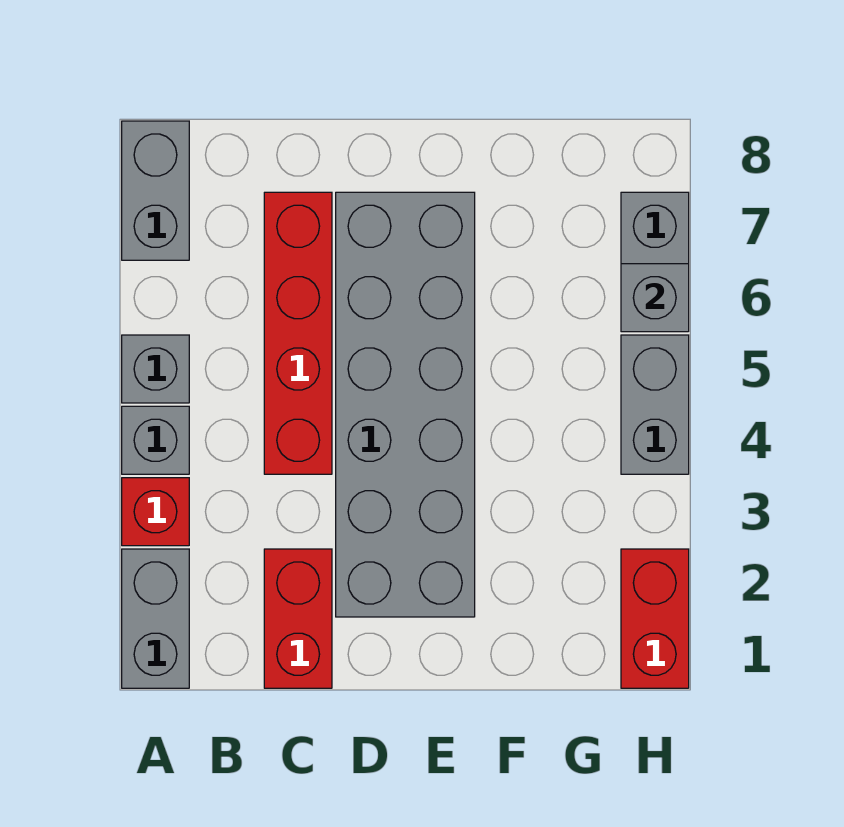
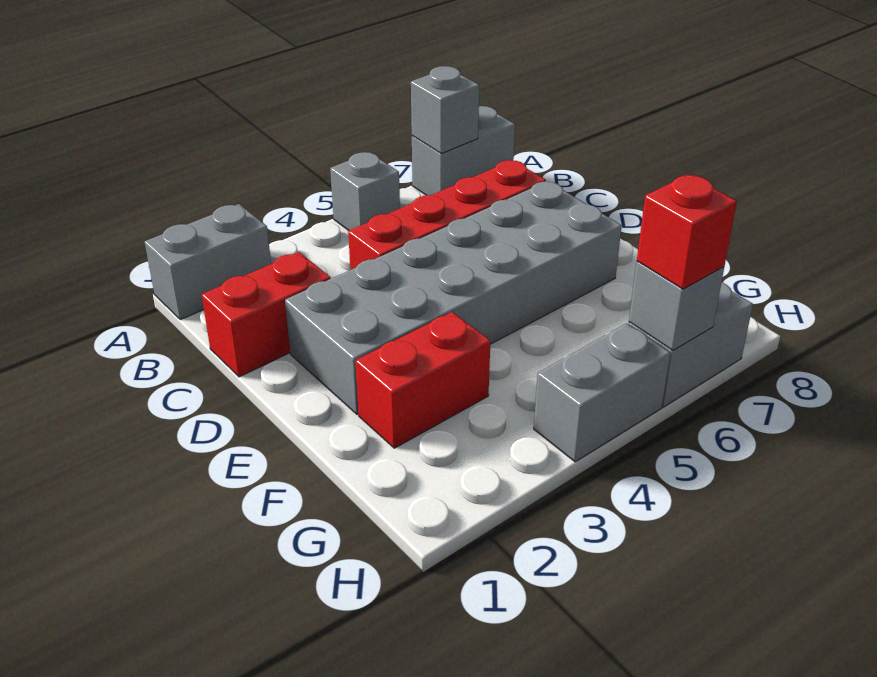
red brick A3 level 1 -> red brick H6 level 3
grey brick A4 level 1 -> grey brick A7 level 2
red brick H1:H2 level 1 -> red brick F2:F3 level 1

